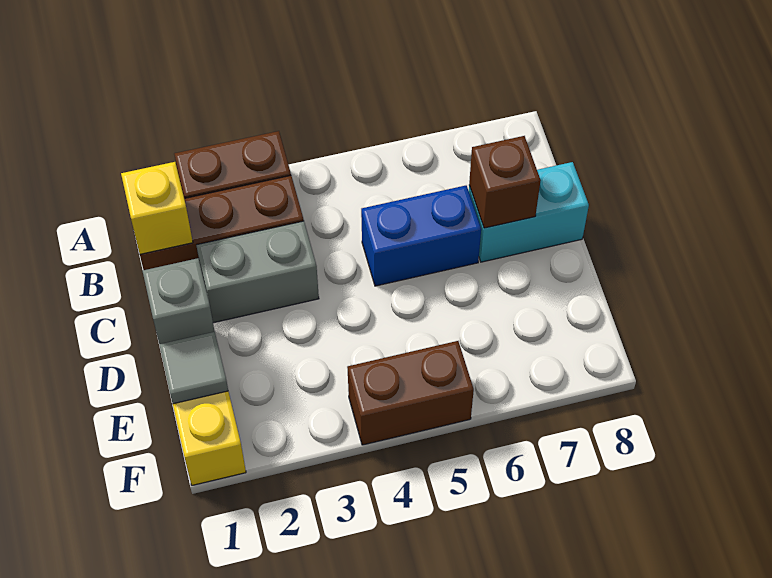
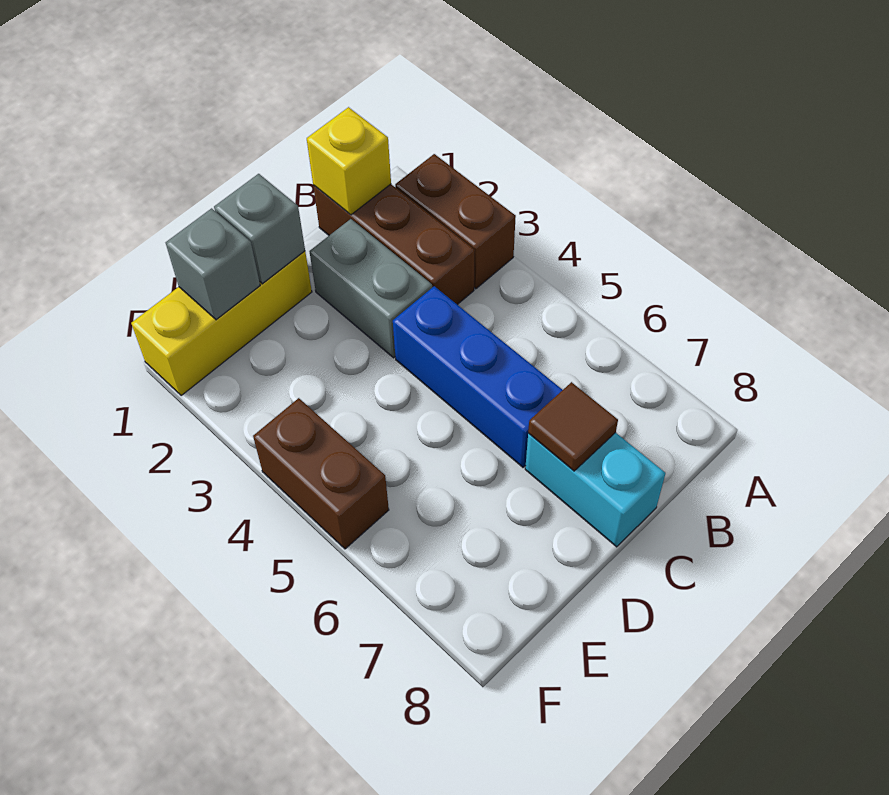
blue brick C5:C6 level 1 -> blue brick C4:C6 level 1
brown brick C7 level 2 -> brown tile C7 level 2
grey tile E1 level 2 -> grey brick E1 level 2

